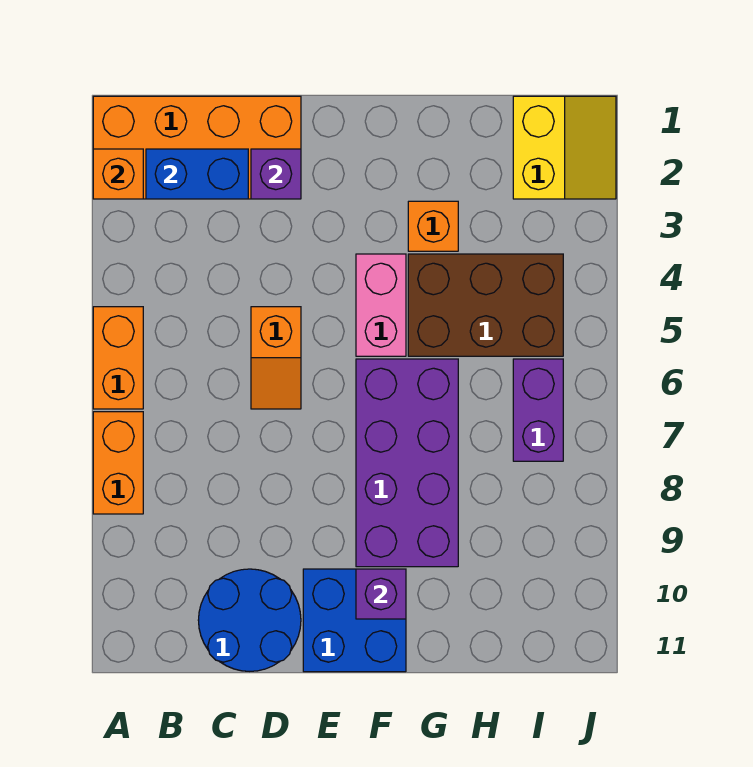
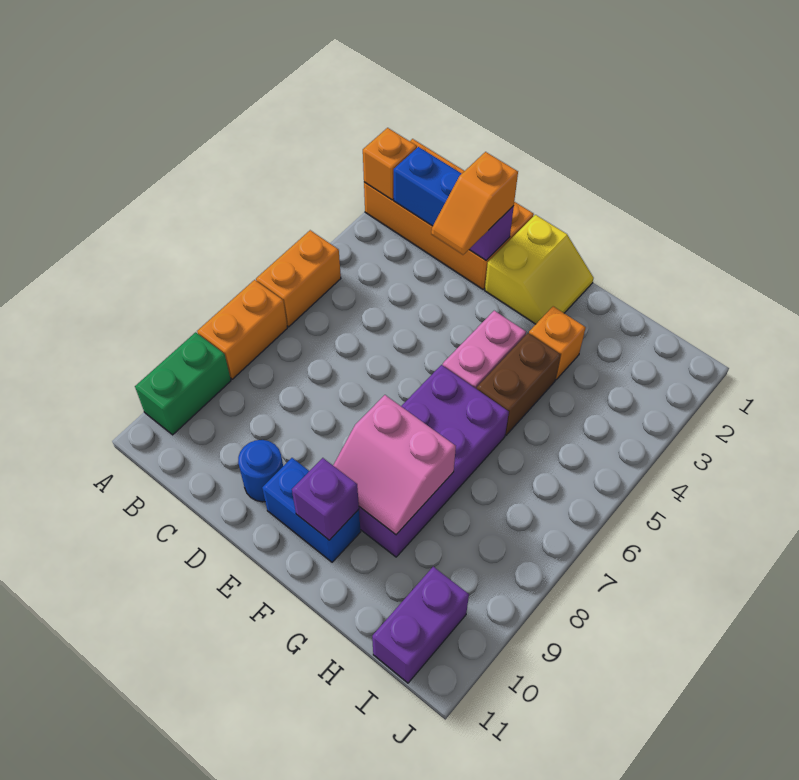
none -> green brick A9:A10 level 1
blue round brick C10:D11 level 1 -> blue round brick D10 level 1
orange slope D5:D6 level 1 top 5 -> orange slope D2:D3 level 3 top 2
blue brick E10:F11 level 1 -> blue brick E10:F10 level 1
none -> pink slope F8:G9 level 2 top 8
brown brick G4:I5 level 1 -> brown brick G4:G5 level 1
yellow slope I1:J2 level 1 top I -> yellow slope E1:F2 level 1 top E
purple brick I6:I7 level 1 -> purple brick I10:I11 level 1

